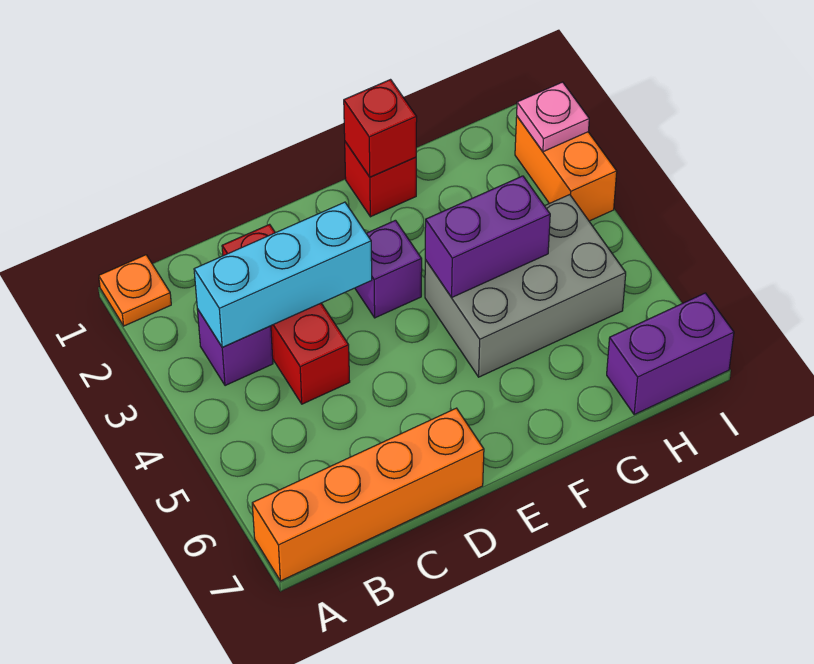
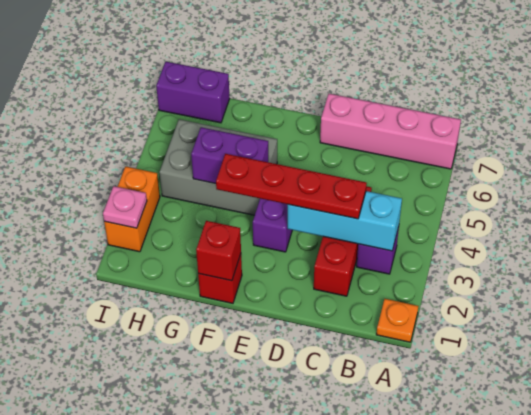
orange brick A7:D7 level 1 -> pink brick A7:D7 level 1
none -> red plate C3:F3 level 3

